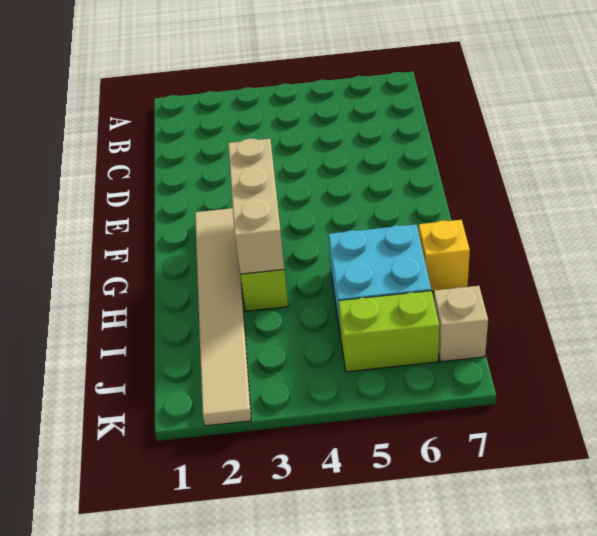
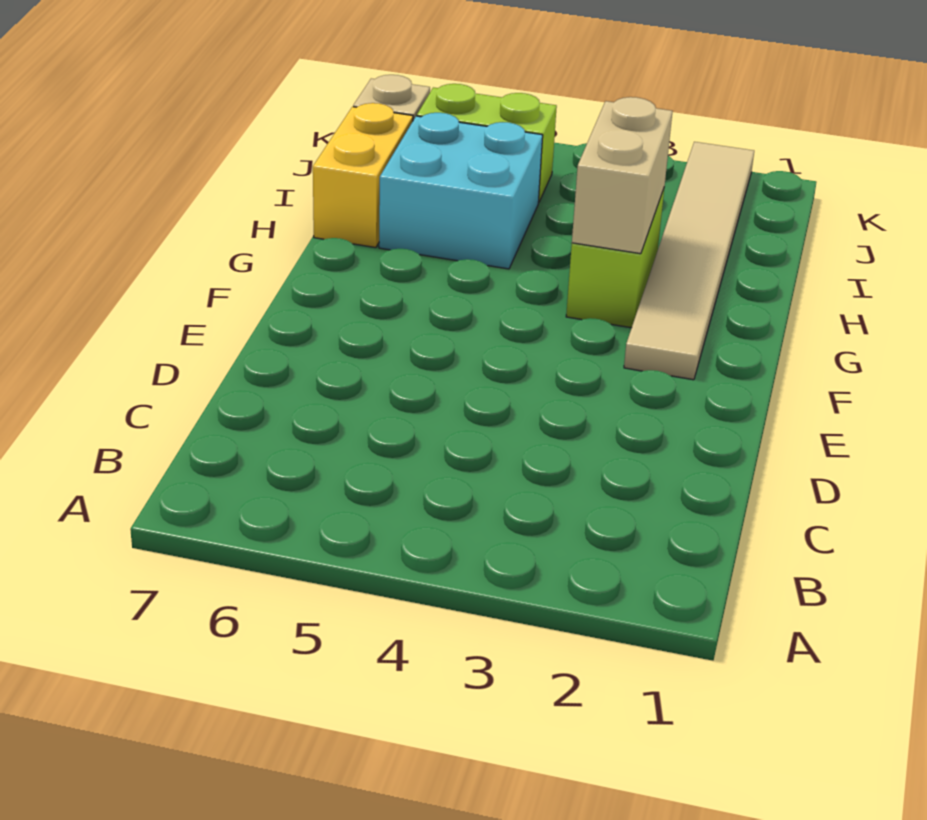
tan brick F3:H3 level 2 -> tan brick G3:H3 level 2
yellow brick H7 level 1 -> yellow brick H7:I7 level 1

